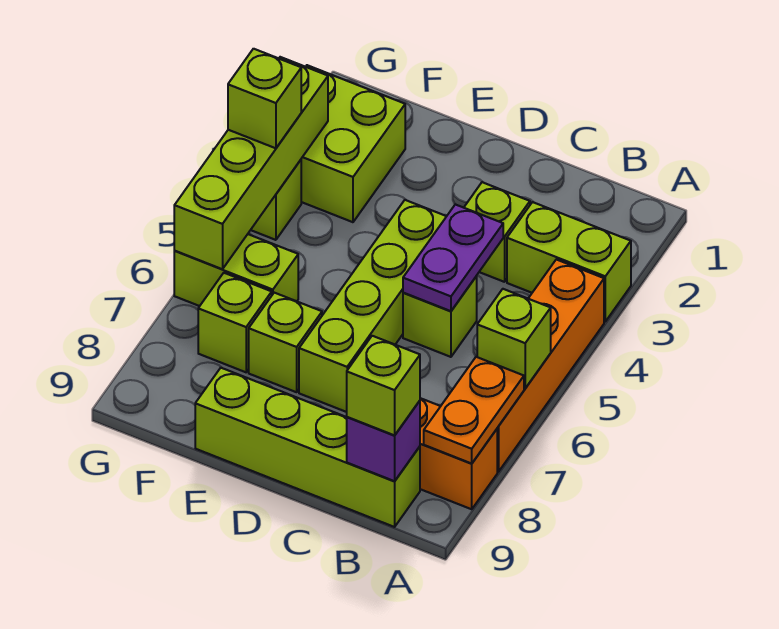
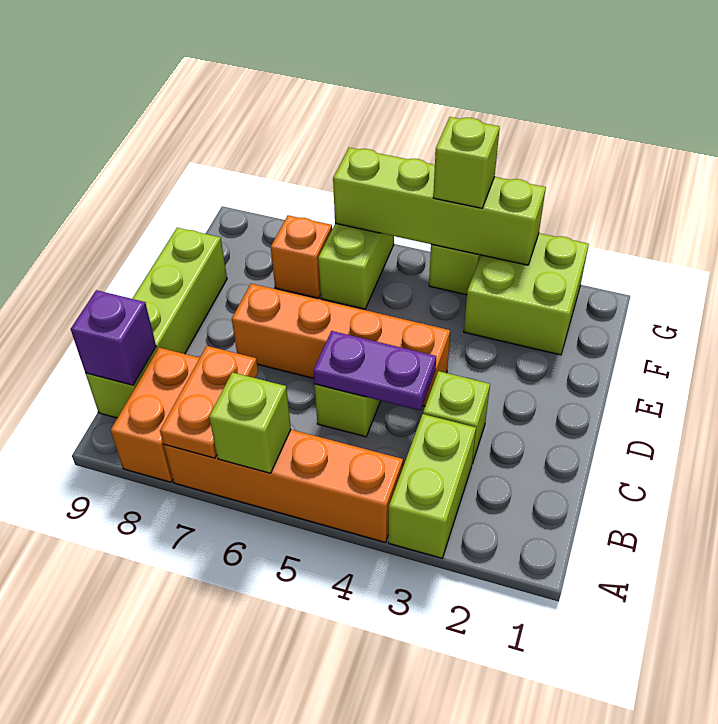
orange plate A7:A8 level 2 -> orange plate A7:B7 level 2
lime brick B9 level 3 -> none
lime brick D4:D7 level 1 -> orange brick D4:D7 level 1
lime brick E7 level 1 -> none
lime brick F7 level 1 -> orange brick F7 level 1

